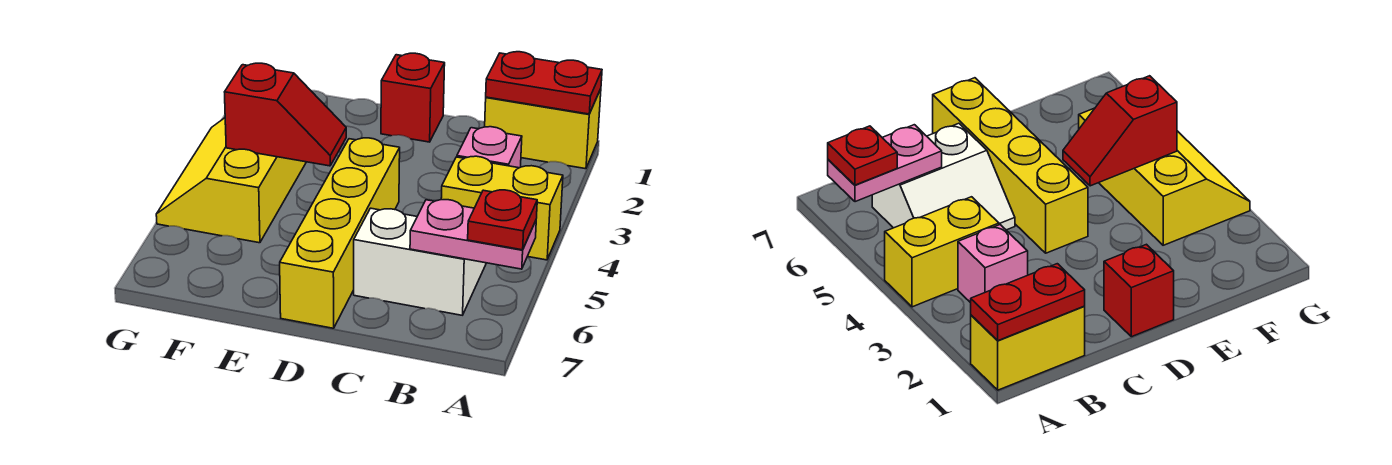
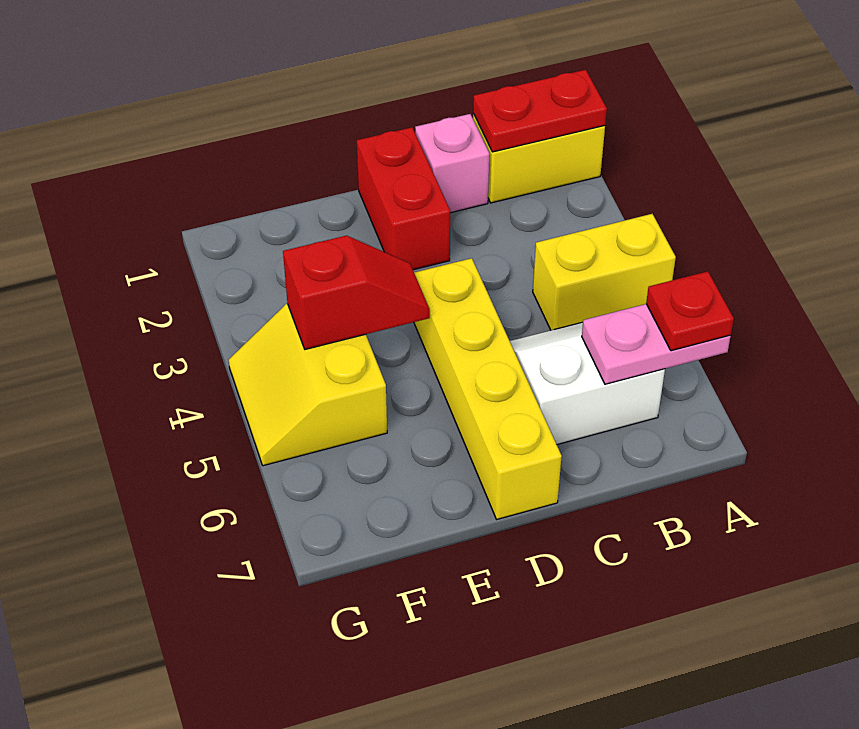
pink brick B3 level 1 -> pink brick C1 level 1
red brick D1 level 1 -> red brick D1:D2 level 1
yellow slope F3:G5 level 1 top F -> yellow slope F4:G5 level 1 top F

